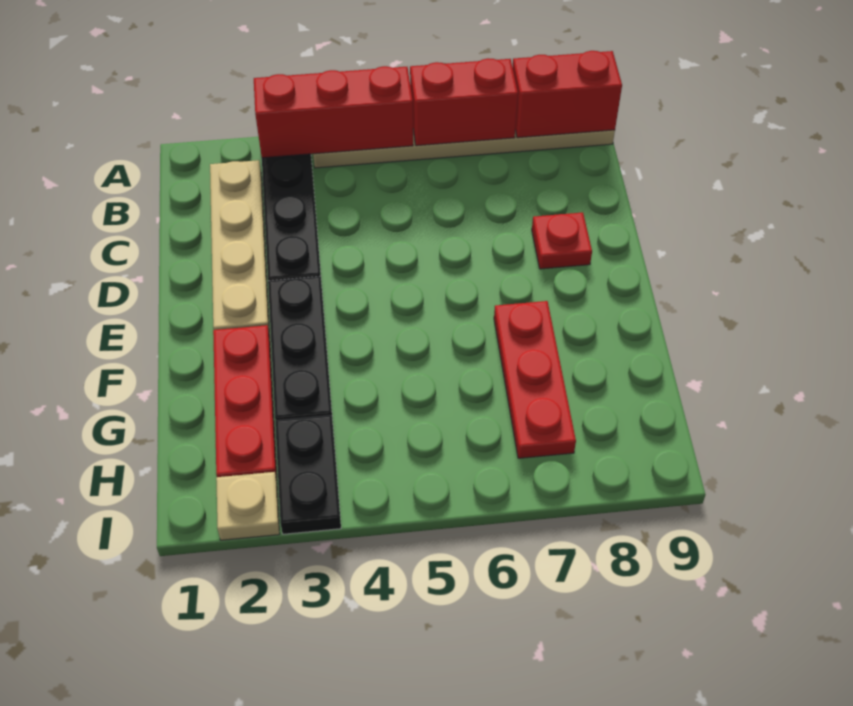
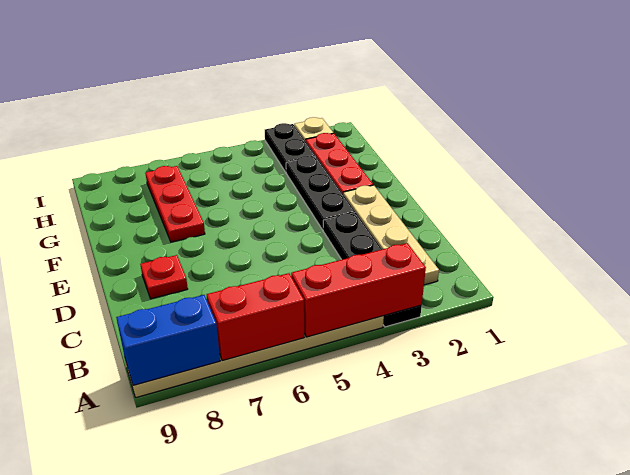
red brick A8:A9 level 2 -> blue brick A8:A9 level 2

